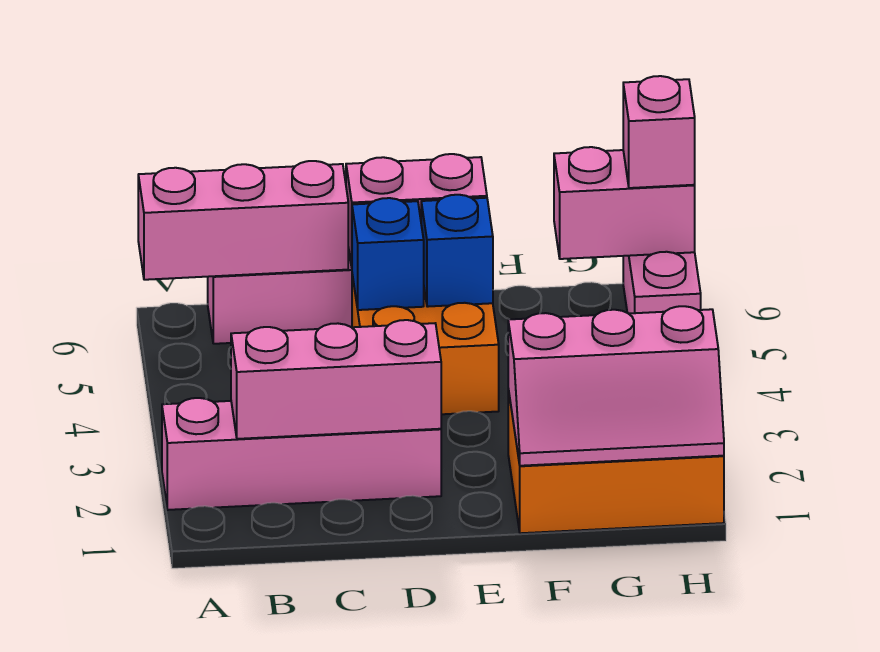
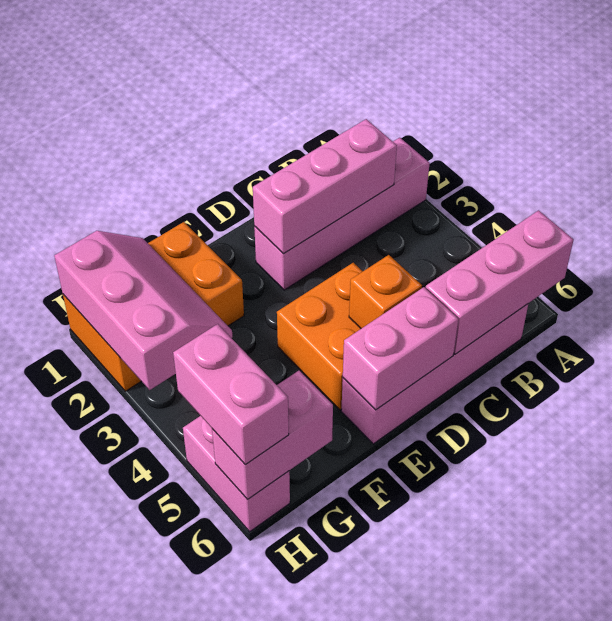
blue brick D5 level 2 -> orange brick D5 level 2
blue brick E5 level 2 -> none
pink slope F1:H2 level 2 top 2 -> pink slope G1:H3 level 2 top H
pink brick H6 level 3 -> pink brick H5:H6 level 3

